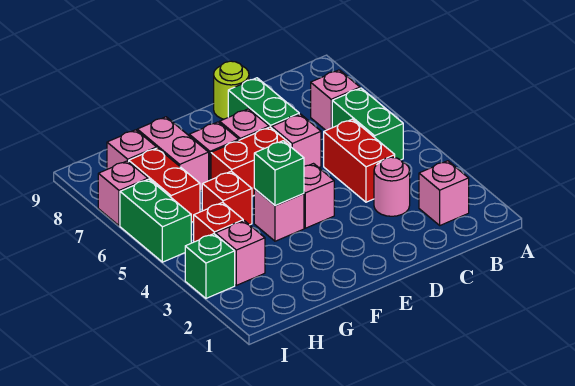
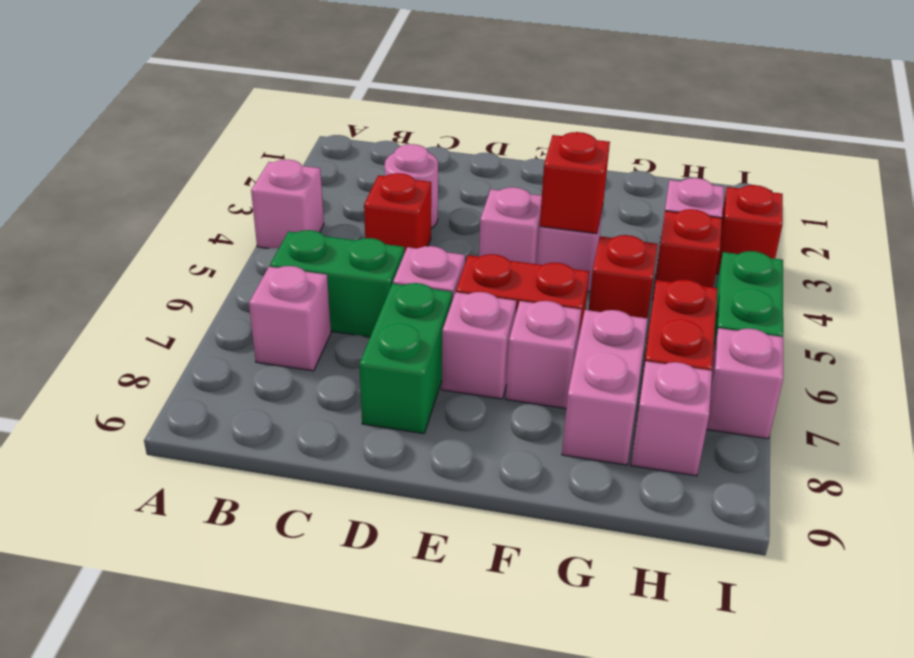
pink brick B2 level 1 -> pink brick A4 level 1
green brick B5:B6 level 1 -> green brick B6:C6 level 1
red brick C4:C5 level 1 -> red brick C4 level 1
lime round brick D9 level 1 -> none
green brick F4 level 2 -> red brick F4 level 2
green brick I3 level 1 -> red brick I3 level 1

